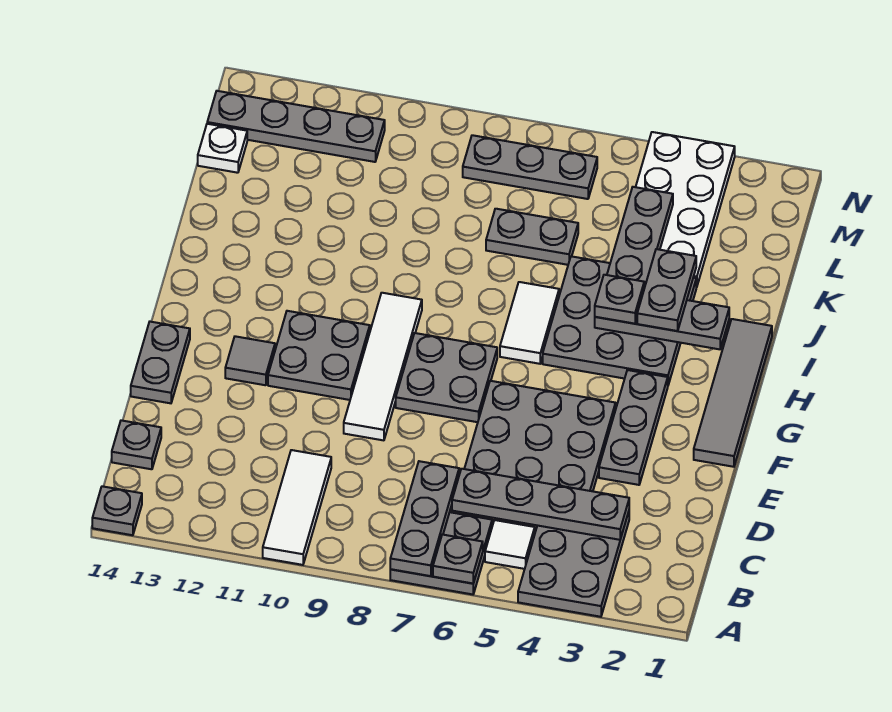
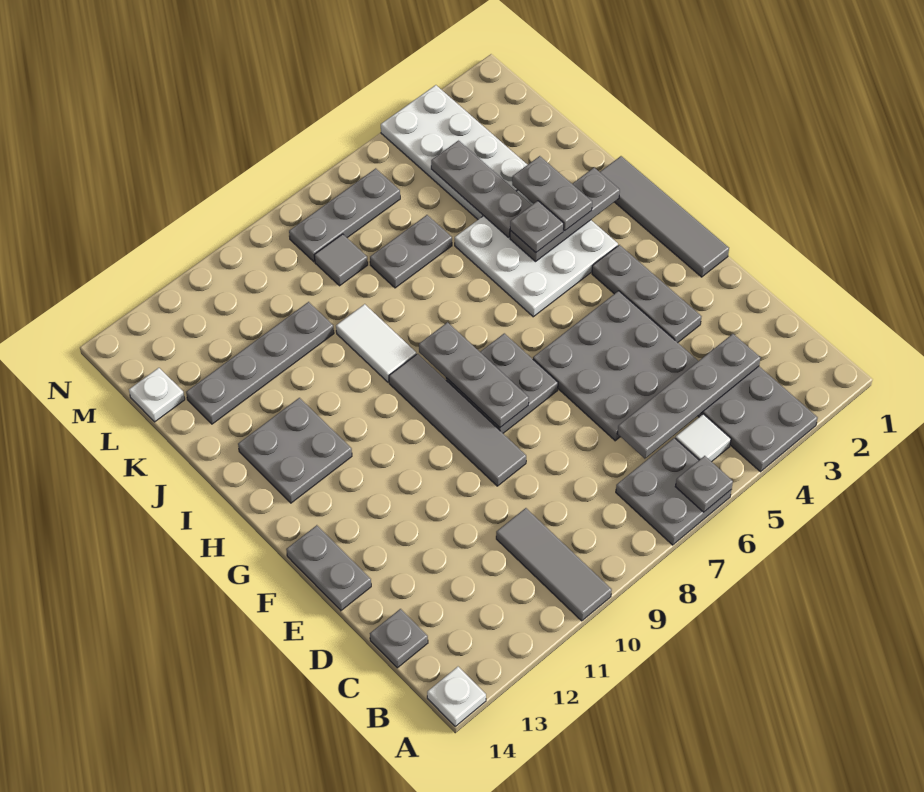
grey plate A7:C7 level 2 -> grey plate F8:H8 level 2
white tile A10:C10 level 1 -> grey tile A10:C10 level 1
grey plate A14 level 1 -> white plate A14 level 1
white tile E9:H9 level 1 -> grey tile E9:H9 level 1
grey plate F10:G11 level 1 -> grey plate H12:I13 level 1
grey tile F12 level 1 -> grey tile L8 level 1
grey plate H3:J5 level 1 -> white plate H3:J5 level 1
white tile H6:I6 level 1 -> white tile I9:J9 level 1
grey plate M11:M14 level 1 -> grey plate K10:K13 level 1

